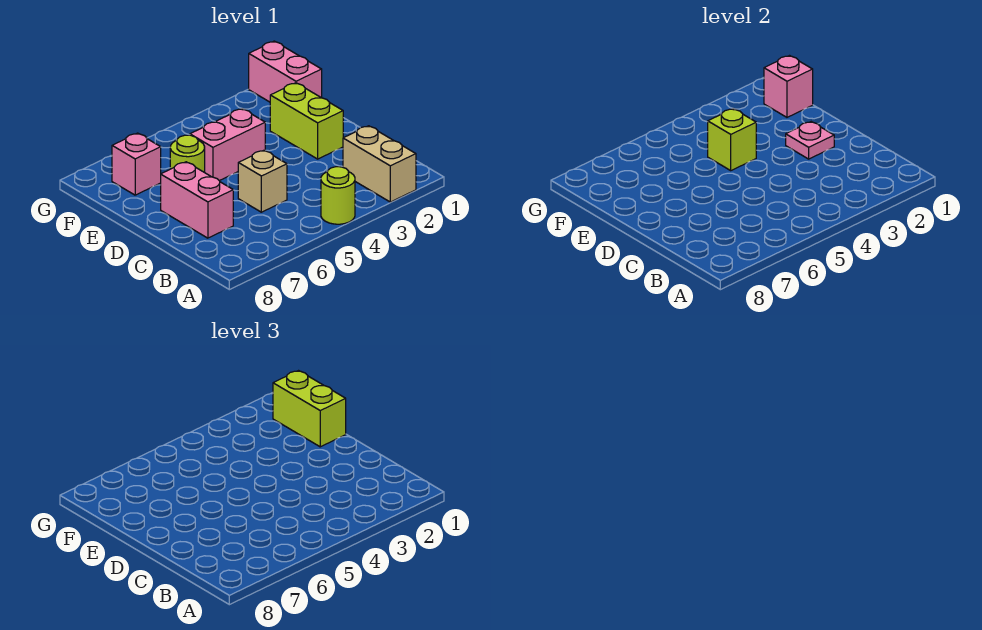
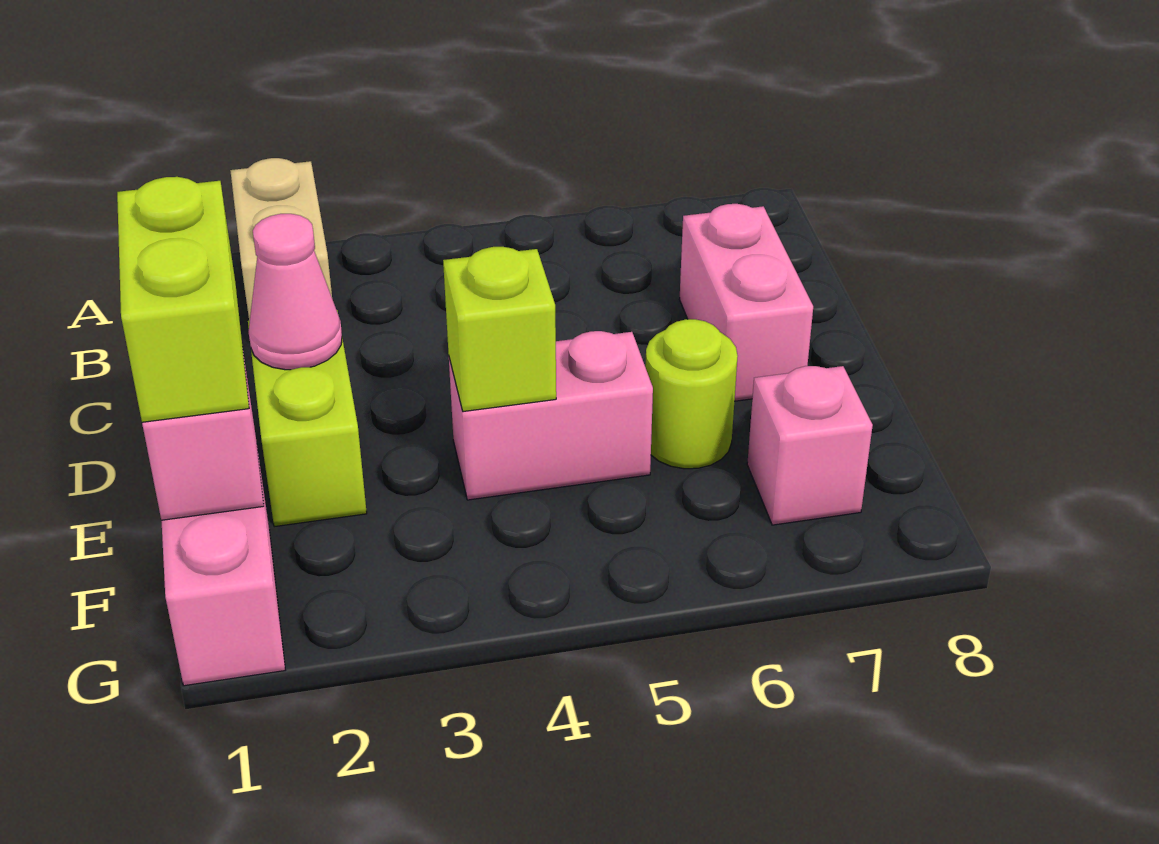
lime round brick A4 level 1 -> none
tan brick C5 level 1 -> none
pink plate D2 level 2 -> pink cone D2 level 2

